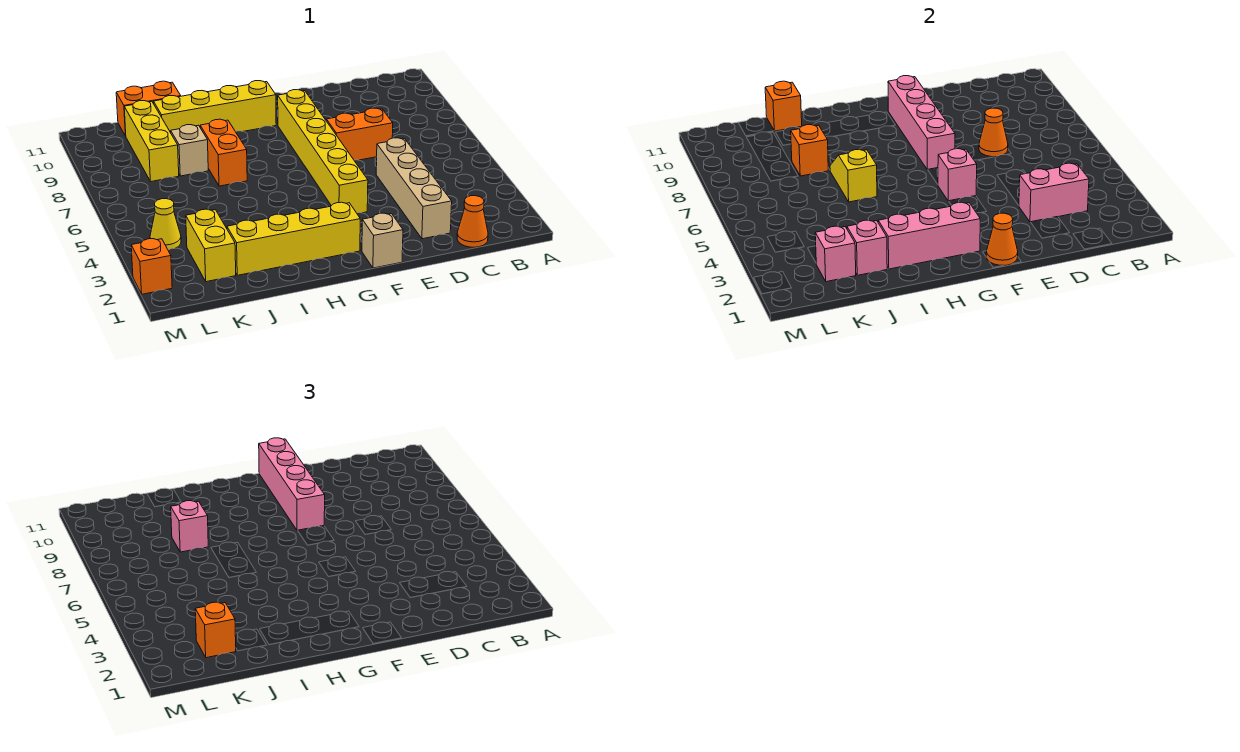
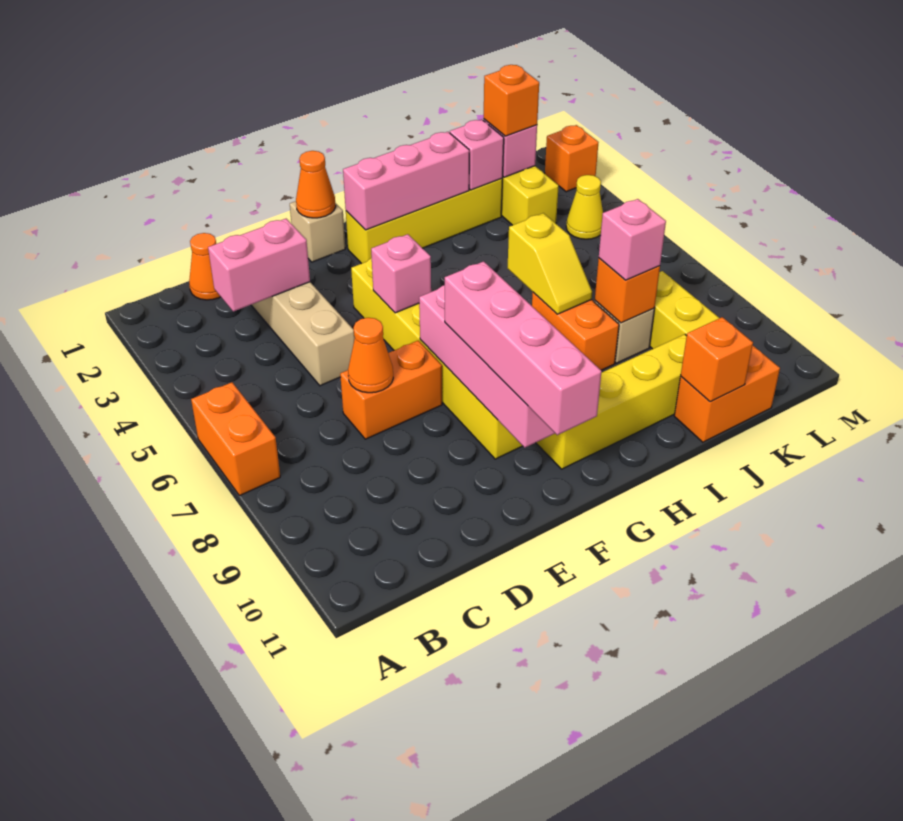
none -> orange brick A6:A7 level 1

